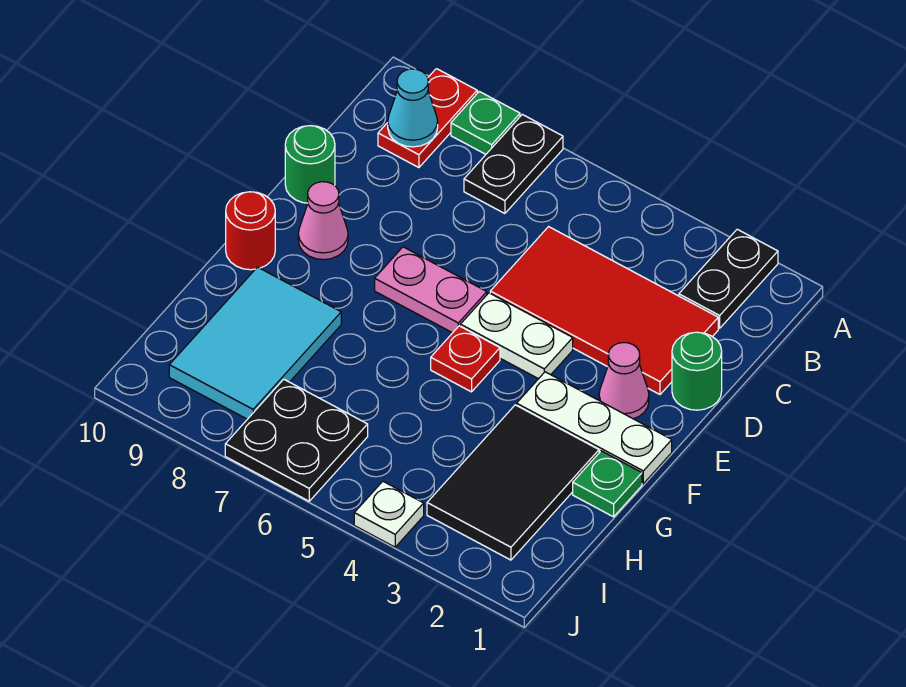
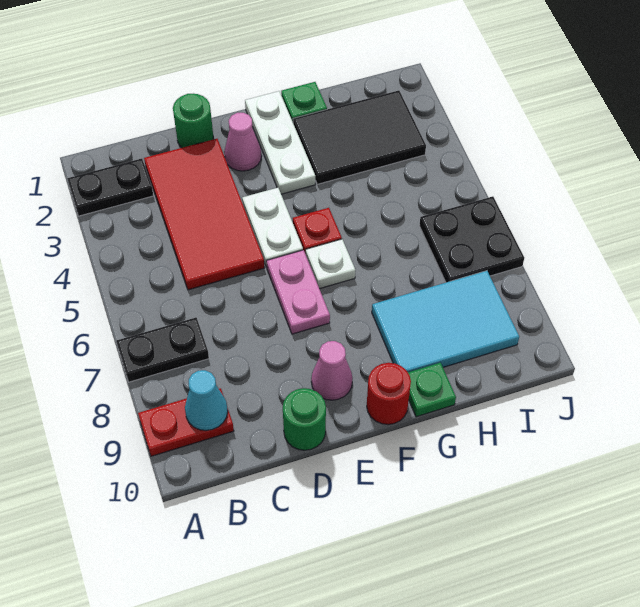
green plate A8 level 1 -> green plate G10 level 1
white plate J4 level 1 -> white plate F6 level 1

